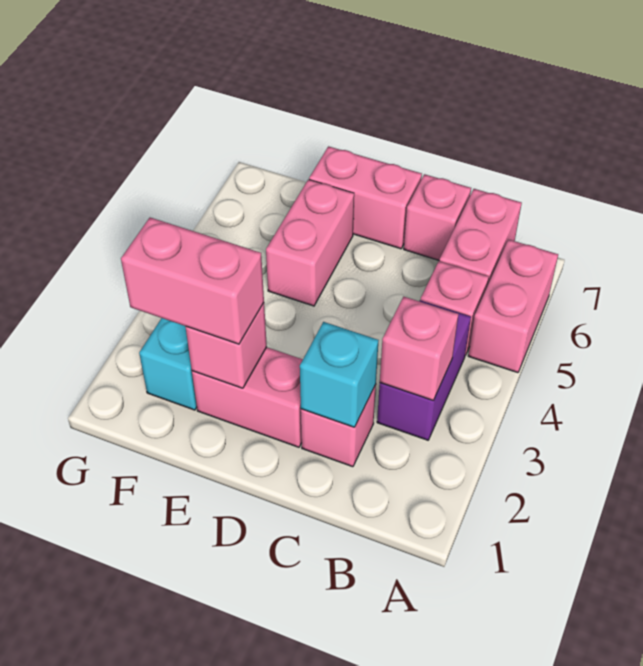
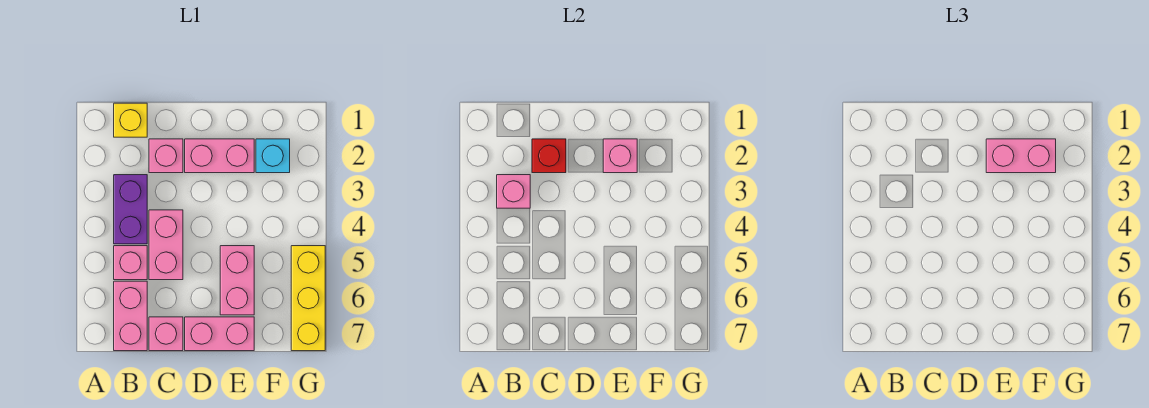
pink brick A5:A6 level 1 -> pink brick C4:C5 level 1
none -> yellow brick B1 level 1
cyan brick C2 level 2 -> red brick C2 level 2
none -> yellow brick G5:G7 level 1

